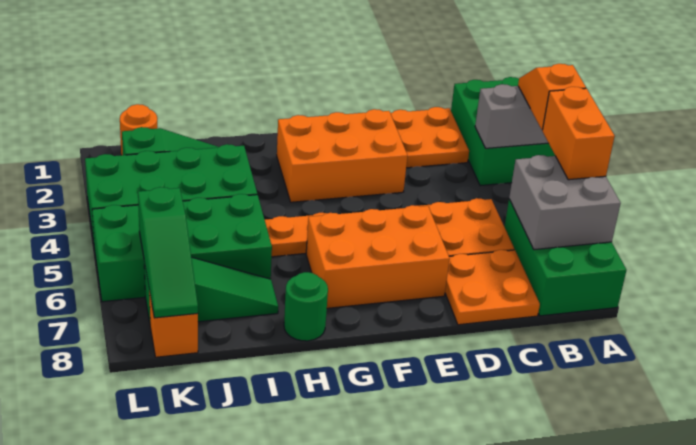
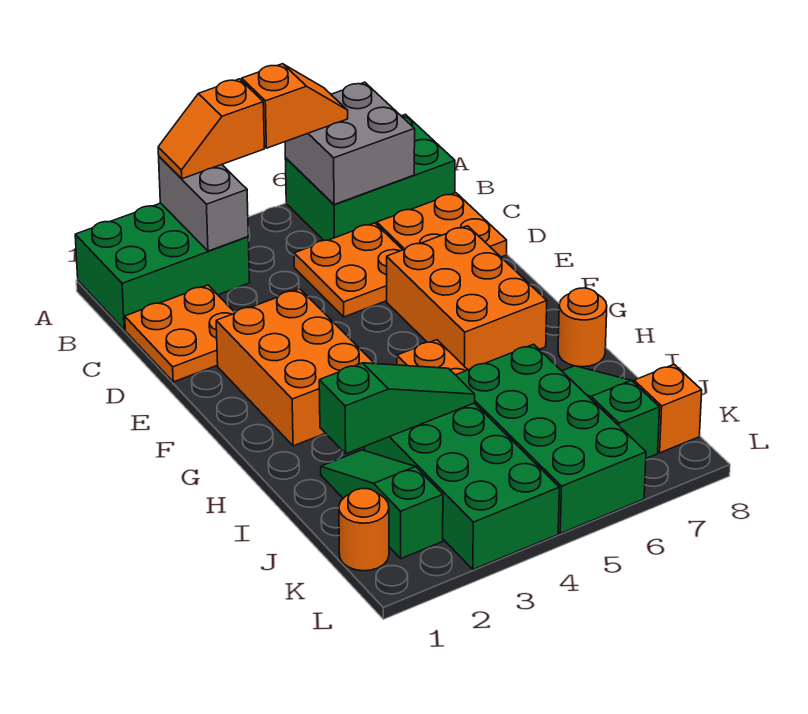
orange brick A5:A6 level 3 -> orange slope A5:A6 level 3 top 5
green round brick H8 level 1 -> orange round brick H8 level 1
green slope K6:K8 level 2 top 6 -> green slope I2:I4 level 2 top 2

